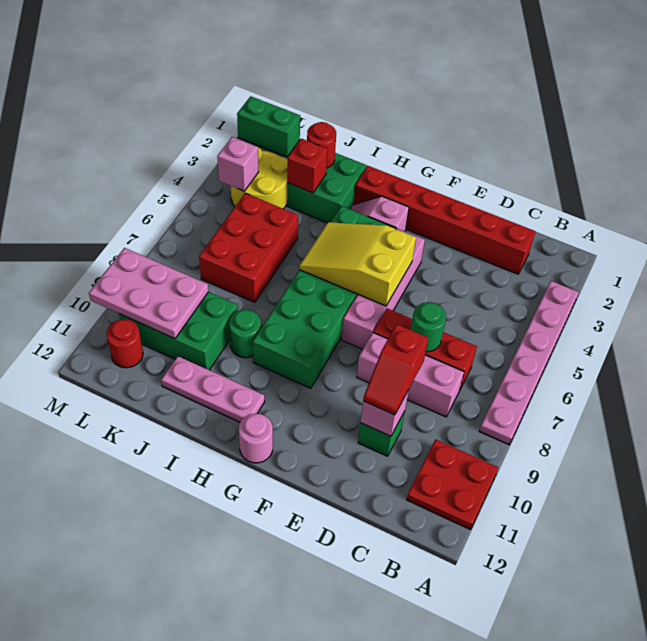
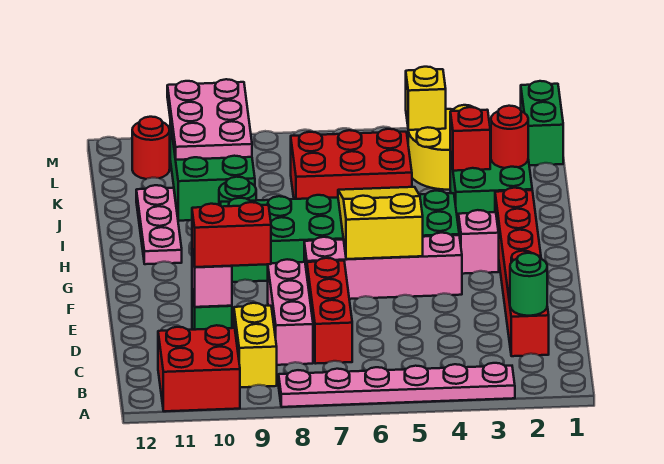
red plate A10:B11 level 1 -> red brick A10:B11 level 1
none -> yellow brick B9:C9 level 1
green round brick D7 level 2 -> green round brick C2 level 2
red slope D9:D10 level 3 top 9 -> red brick D9:D10 level 3
pink round brick G12 level 1 -> none
pink brick L4 level 2 -> yellow brick L4 level 2

